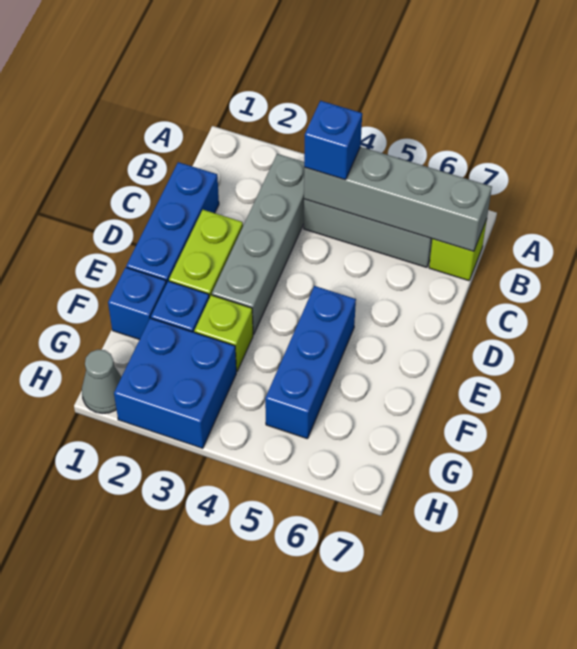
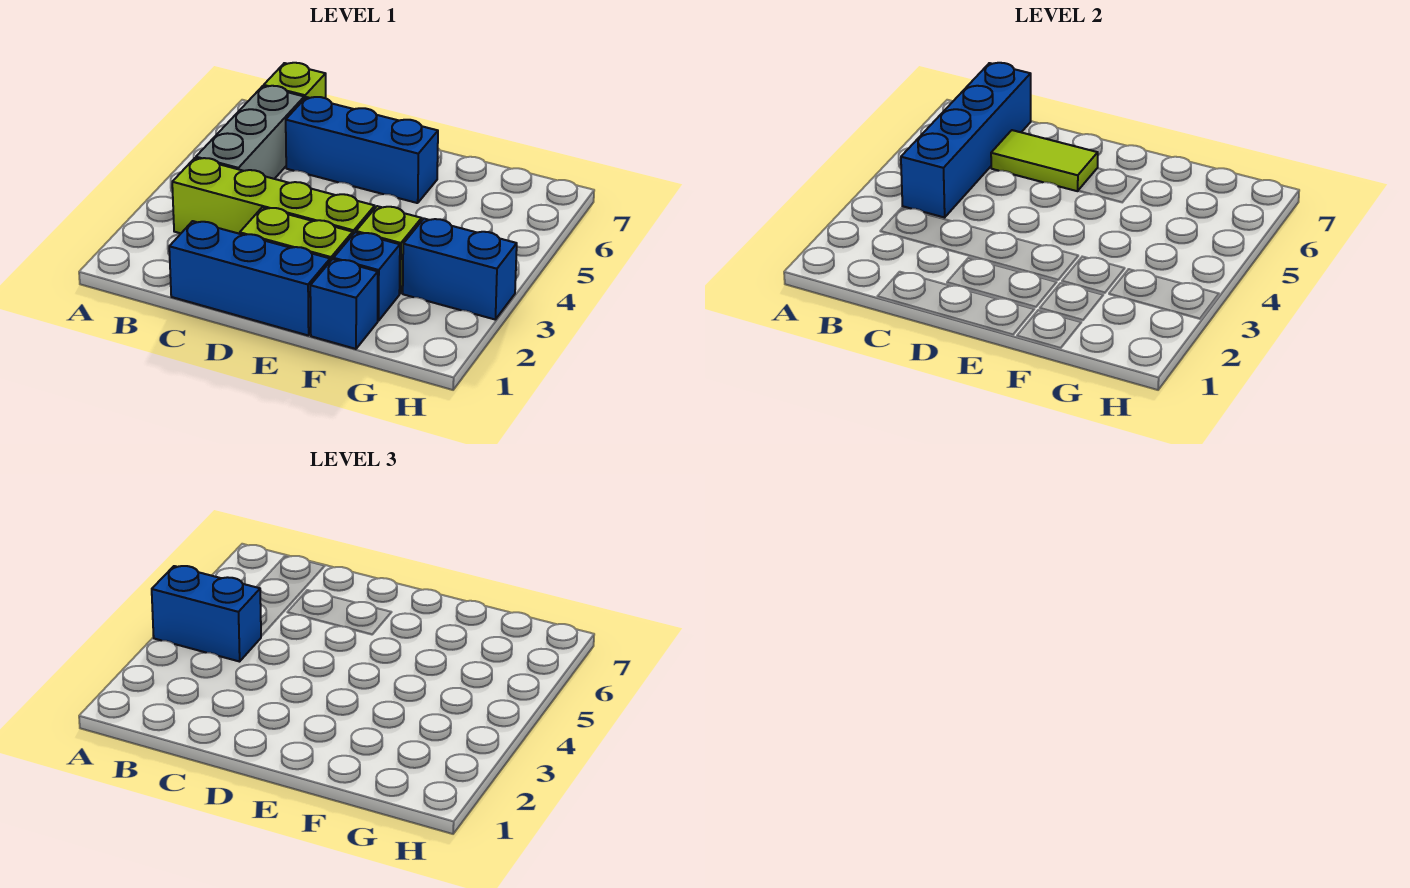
grey brick B3:E3 level 1 -> lime brick B3:E3 level 1
grey brick B4:B7 level 2 -> blue brick B4:B7 level 2
blue brick B4 level 3 -> blue brick A4:B4 level 3
none -> lime tile C6:D6 level 2
blue brick E5:G5 level 1 -> blue brick C6:E6 level 1
blue brick G2:H3 level 1 -> blue brick G3:H3 level 1
grey cone H1 level 1 -> none

